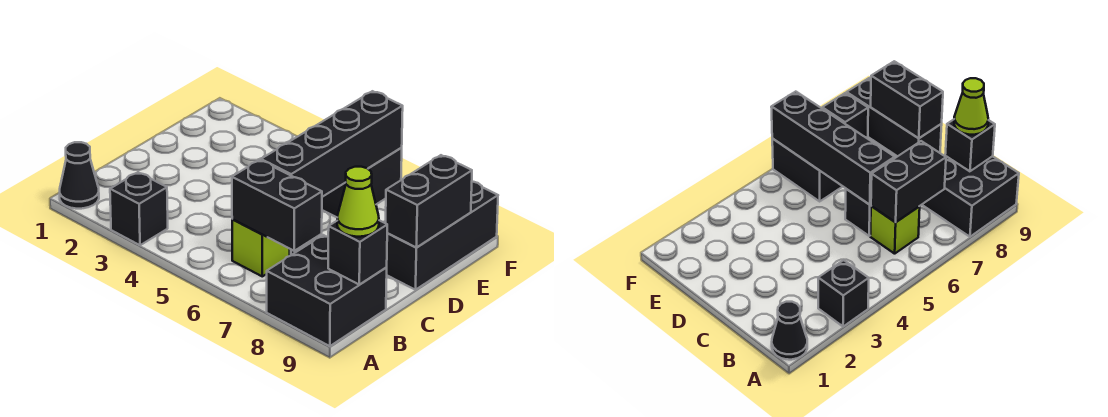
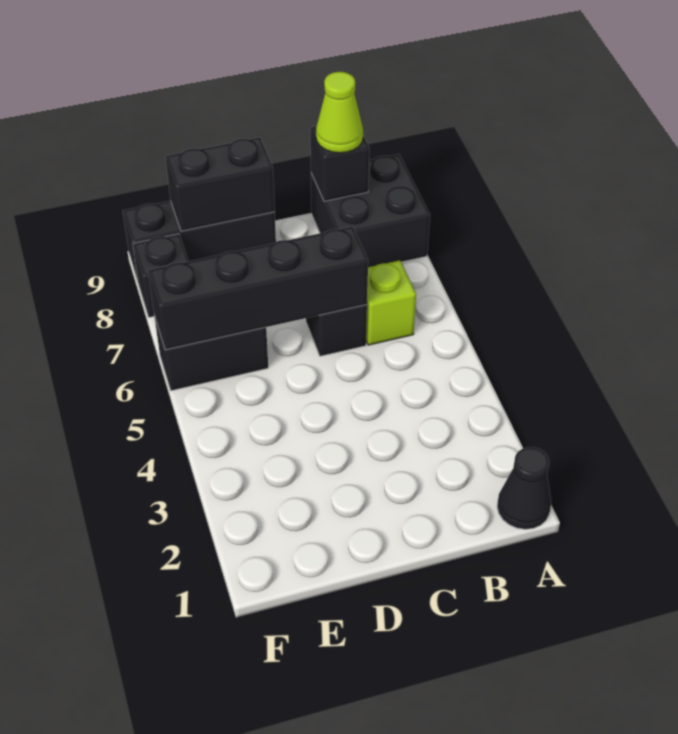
black brick A3 level 1 -> none
black brick B6:B7 level 2 -> none

